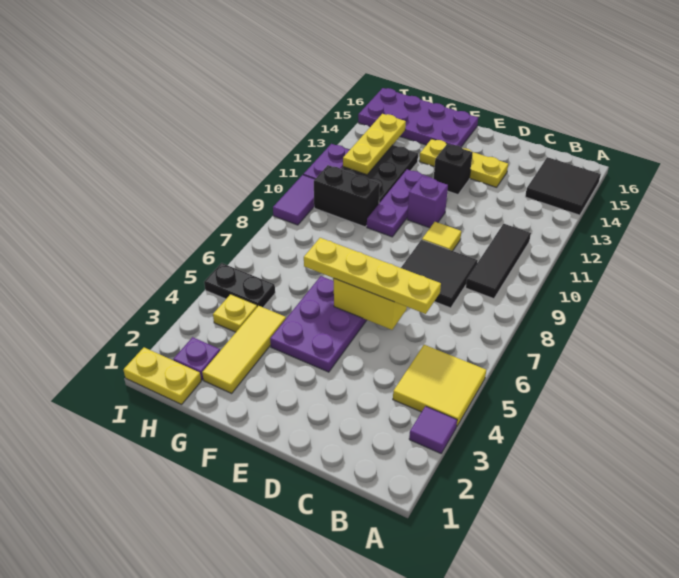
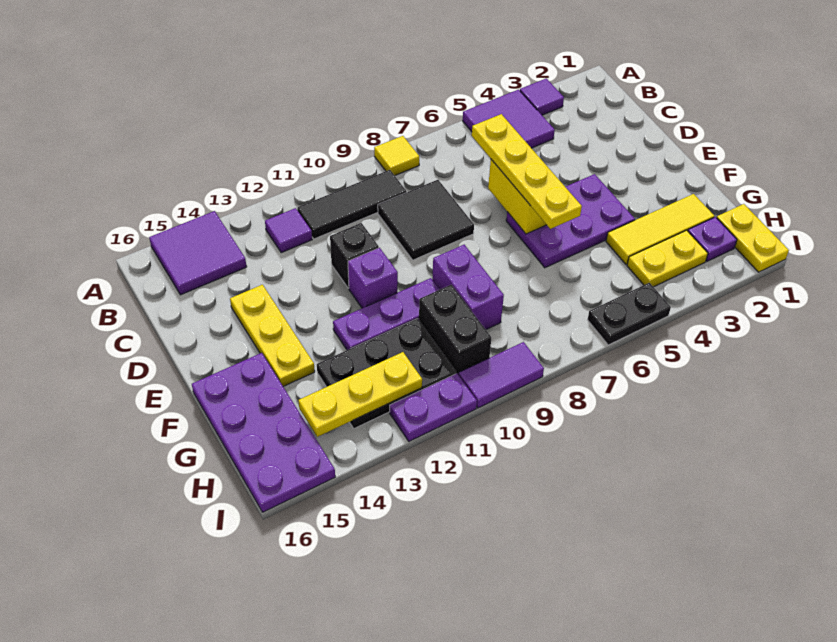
yellow tile A4:B5 level 1 -> purple tile A4:B5 level 1
black tile A14:B15 level 1 -> purple tile A14:B15 level 1
none -> purple tile B12 level 1
yellow tile D10 level 1 -> yellow tile A8 level 1
black brick E13 level 1 -> black brick D11 level 1
none -> purple brick F9:G9 level 1
yellow plate H4 level 1 -> yellow plate H3:H4 level 1
black plate H5:I5 level 1 -> black plate I5:I6 level 1

